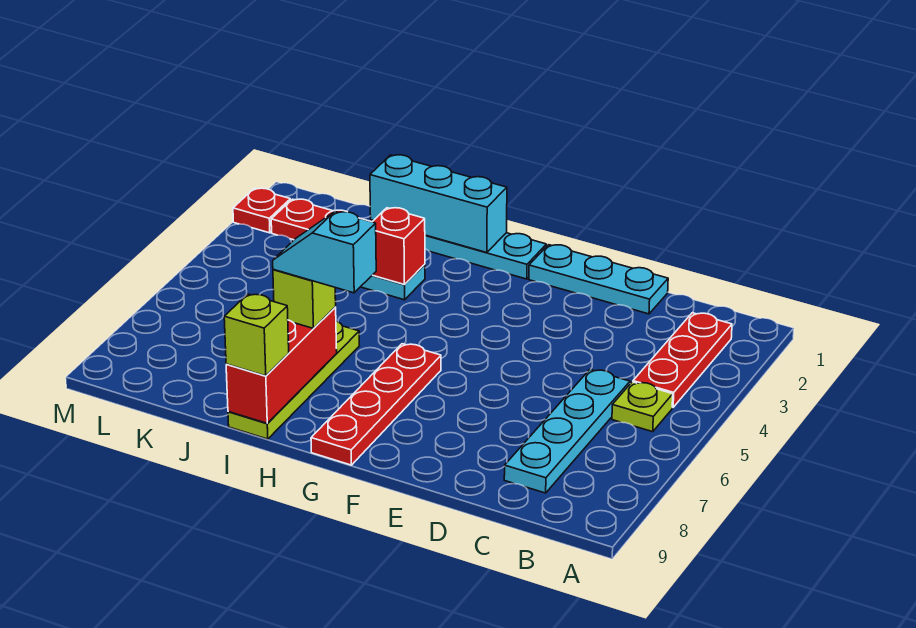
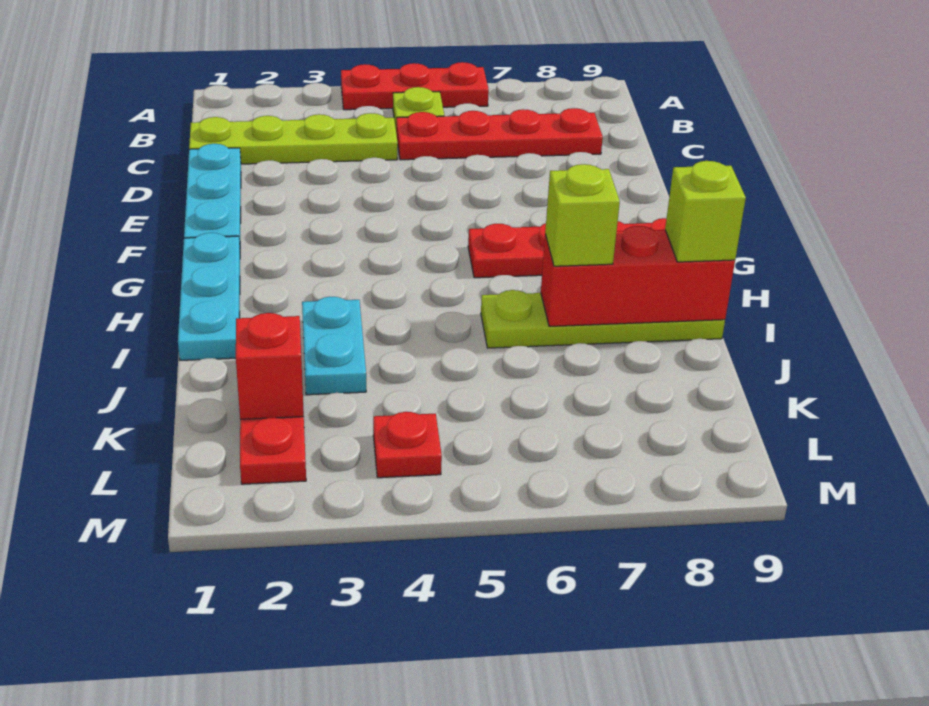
red plate B2:B4 level 1 -> red plate A4:A6 level 1
none -> lime plate C1:C4 level 1
cyan plate C5:C8 level 1 -> red plate C5:C8 level 1
cyan brick H1:J1 level 2 -> none
cyan slope H7:I7 level 4 top H -> none
red brick I3 level 2 -> red brick K2 level 2
red plate M2 level 1 -> red plate L4 level 1

